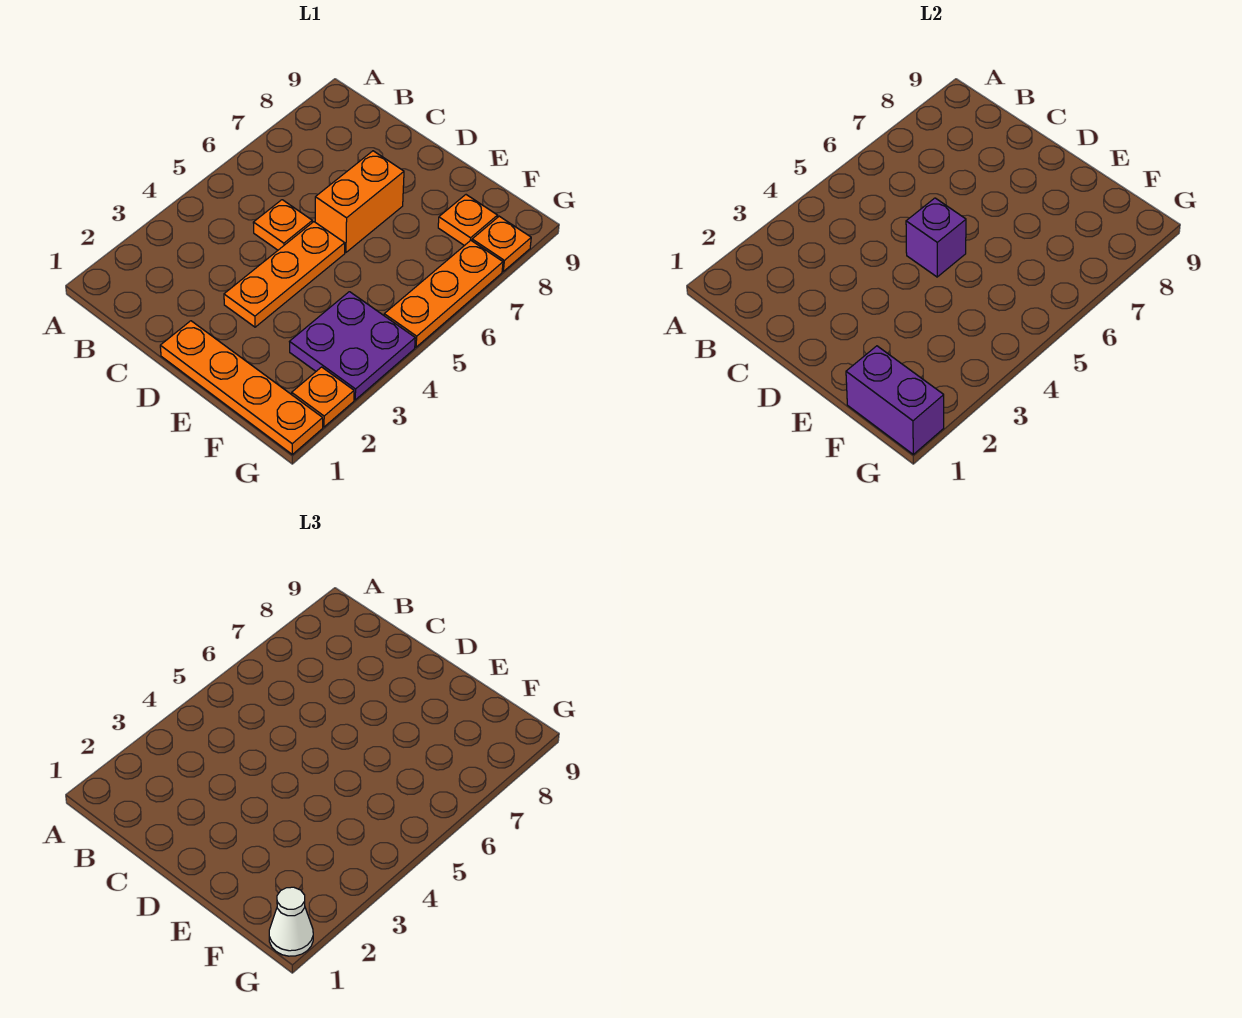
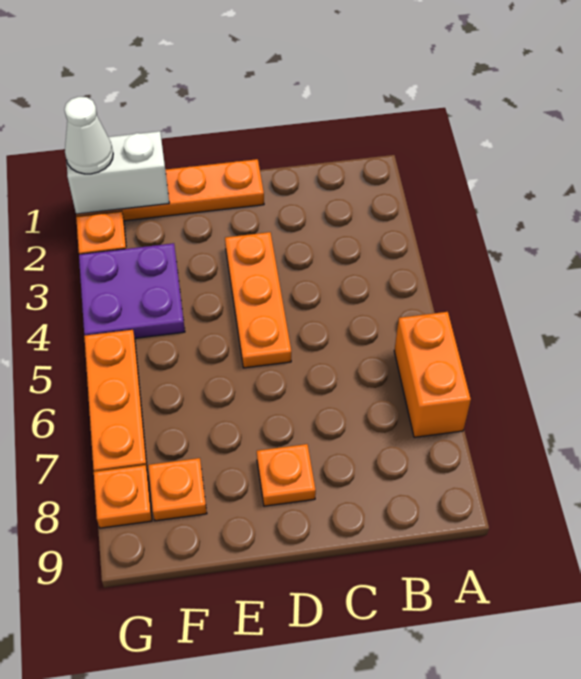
orange plate C5 level 1 -> orange plate D8 level 1
purple brick D5 level 2 -> none
orange brick D6:D7 level 1 -> orange brick A6:A7 level 1
purple brick F1:G1 level 2 -> white brick F1:G1 level 2

